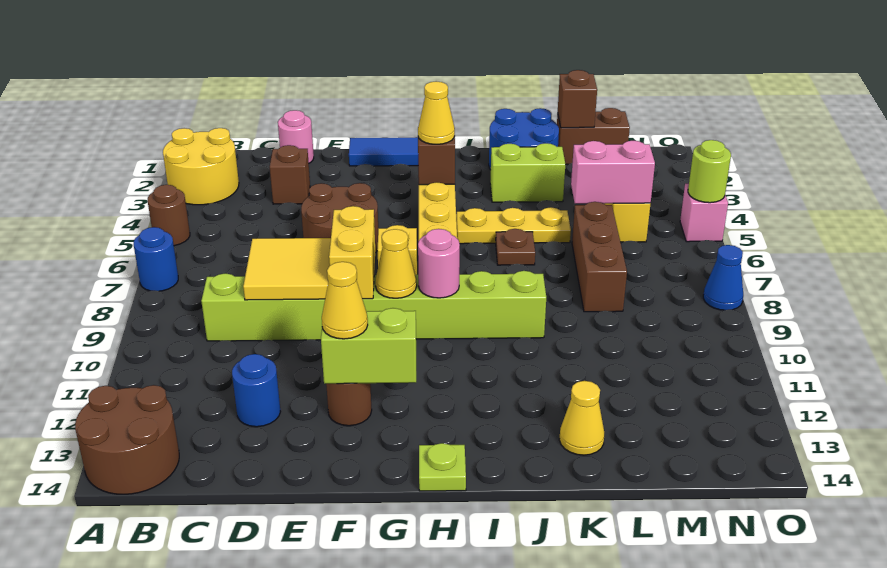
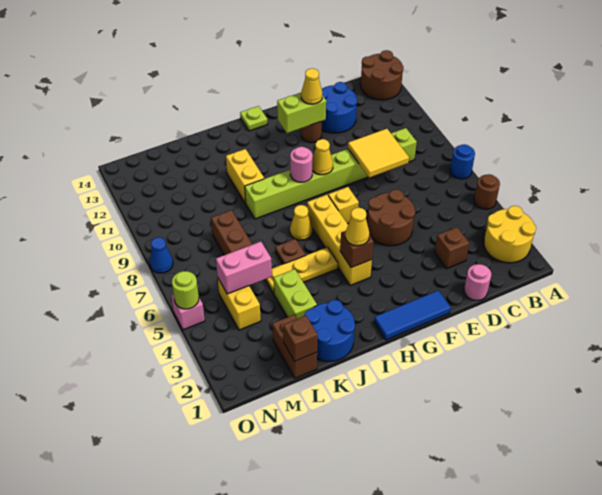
blue round brick D12 level 1 -> blue round brick D12:E13 level 1
yellow brick F8:F9 level 2 -> yellow brick J10:J11 level 1
lime brick J3:K3 level 1 -> lime brick K3:K4 level 1
yellow cone K13 level 1 -> yellow cone I7 level 1
brown brick L1:M1 level 1 -> brown brick L1:L2 level 1

